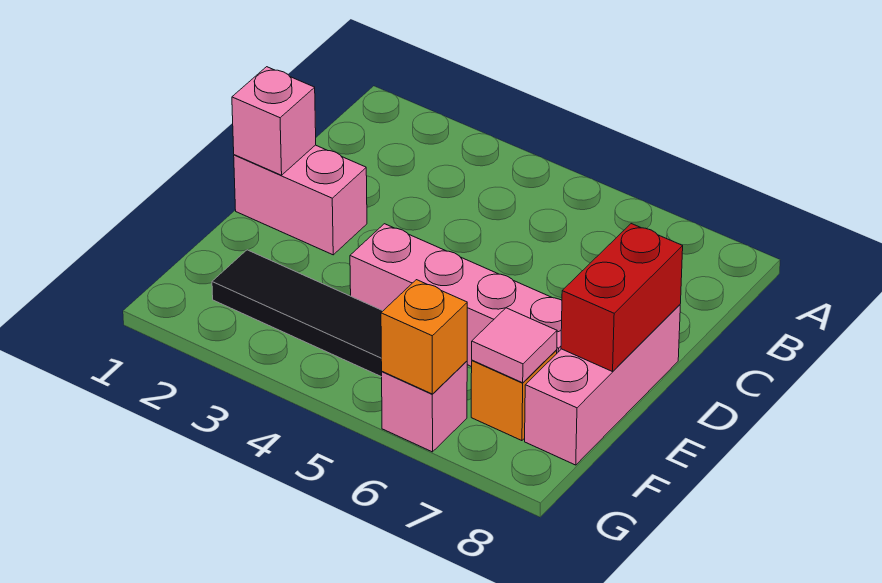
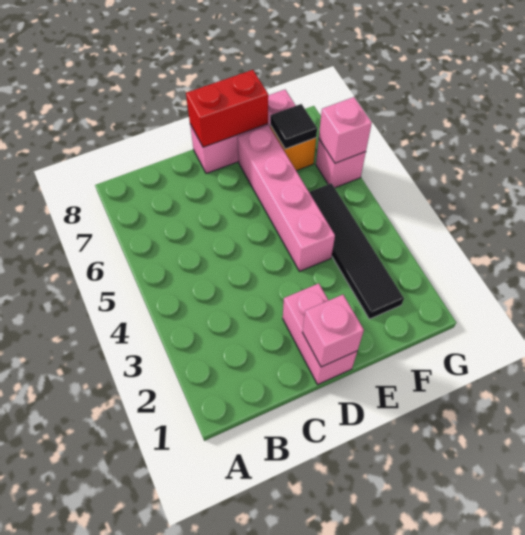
pink tile F7 level 2 -> black tile F7 level 2
orange brick G6 level 2 -> pink brick G6 level 2

